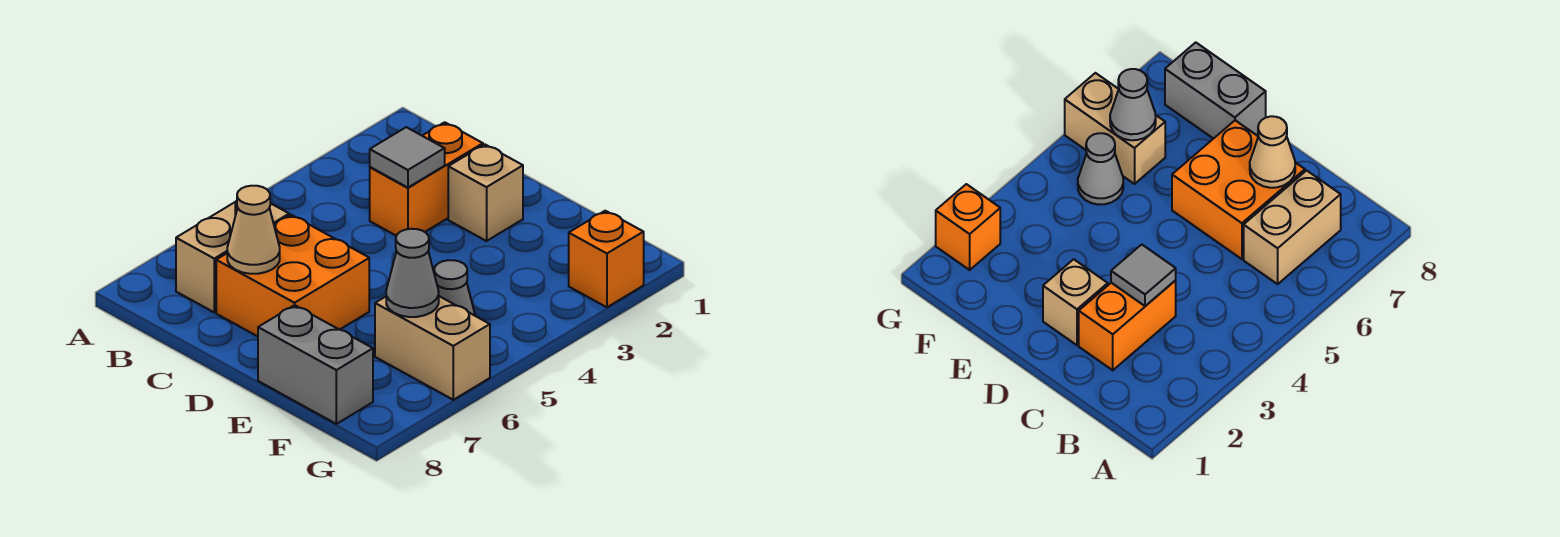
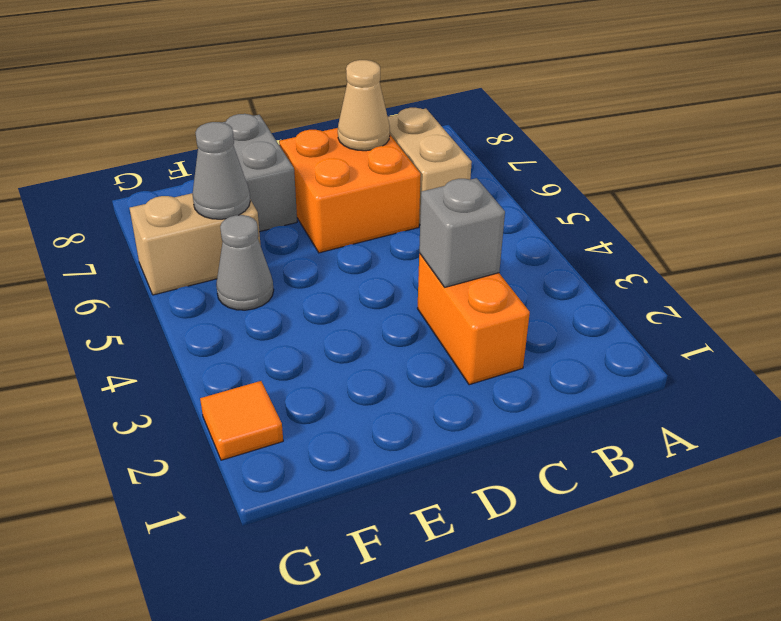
grey tile C3 level 2 -> grey brick C3 level 2
tan brick D2 level 1 -> none
grey brick E8:F8 level 1 -> grey brick E7:E8 level 1
orange brick G2 level 1 -> orange tile G2 level 1

